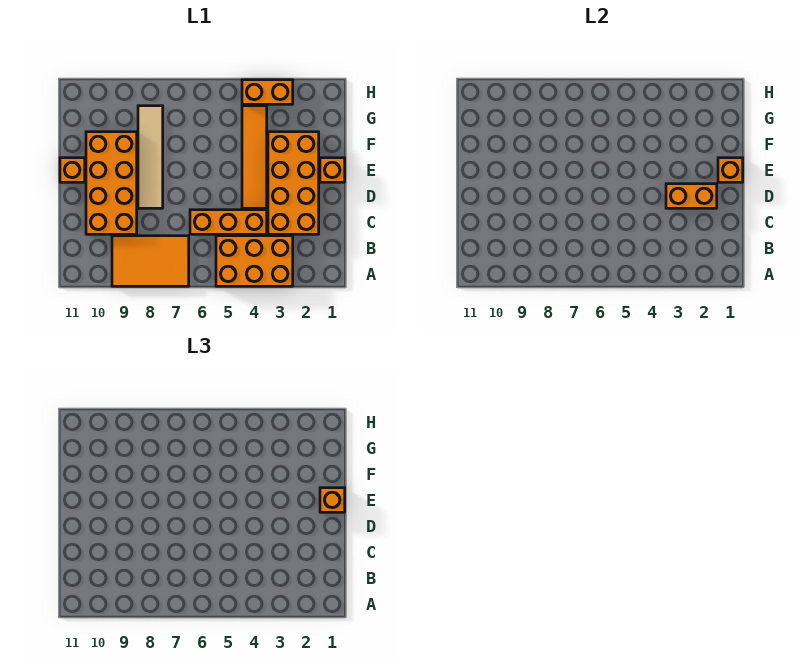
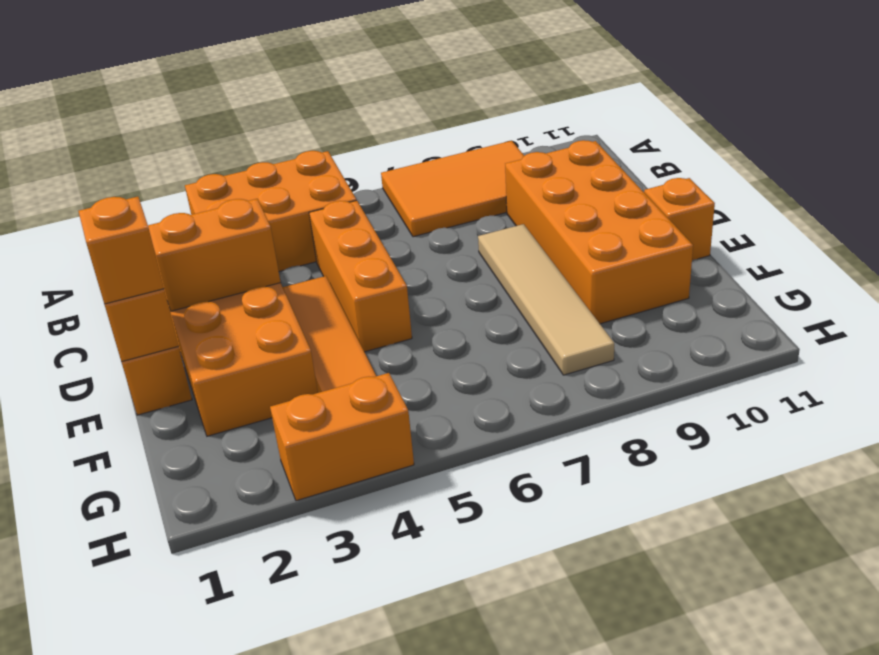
orange brick C4:C6 level 1 -> orange brick C5:E5 level 1

